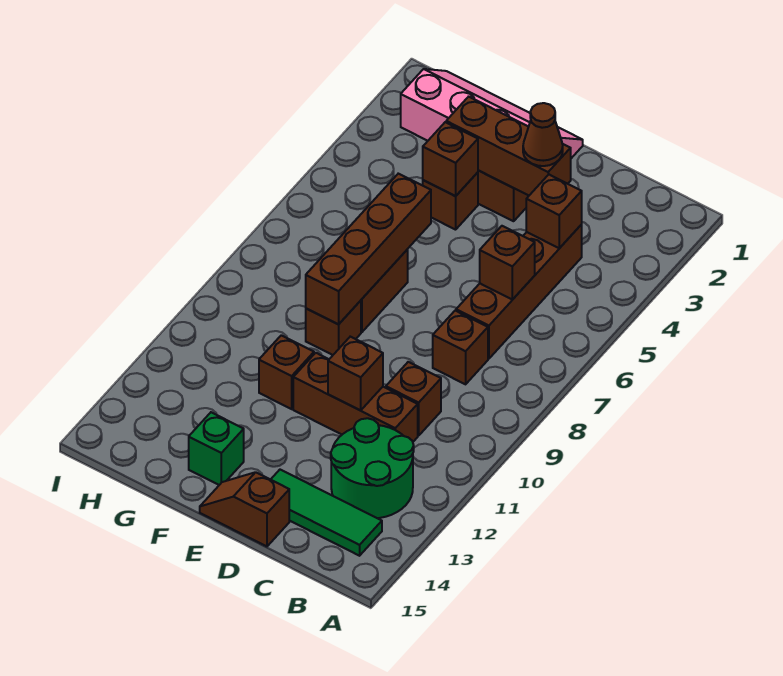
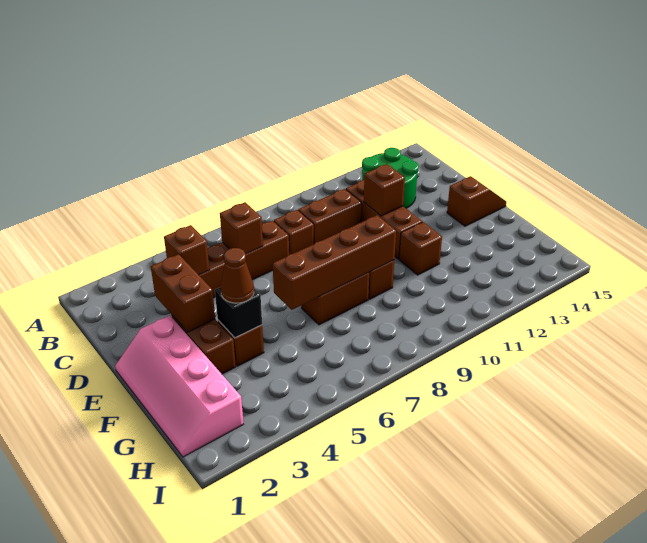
green tile B14:D14 level 1 -> none
brown brick C10 level 1 -> brown brick C9:C10 level 1
brown brick D3:F3 level 2 -> brown brick D3:E3 level 2
brown cone D3 level 3 -> brown cone F4 level 3
brown slope D15:E15 level 1 top D -> brown slope E14:E15 level 1 top 14
brown brick F4 level 2 -> black brick F4 level 2
green brick F14 level 1 -> none

